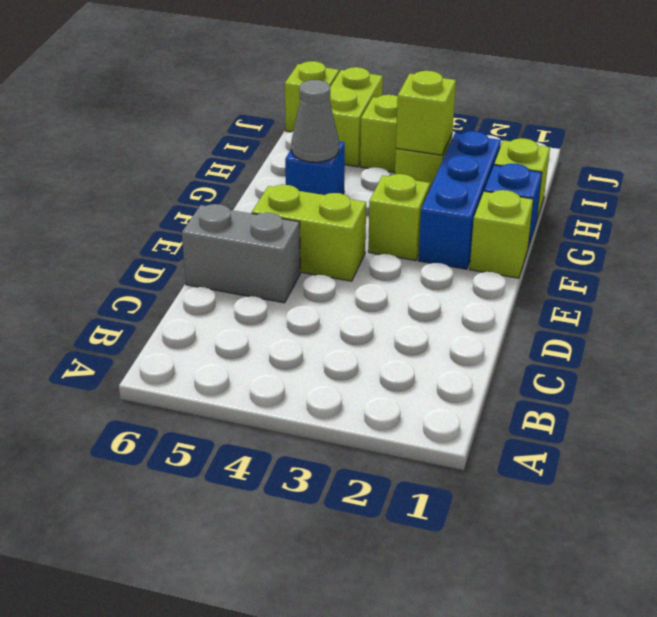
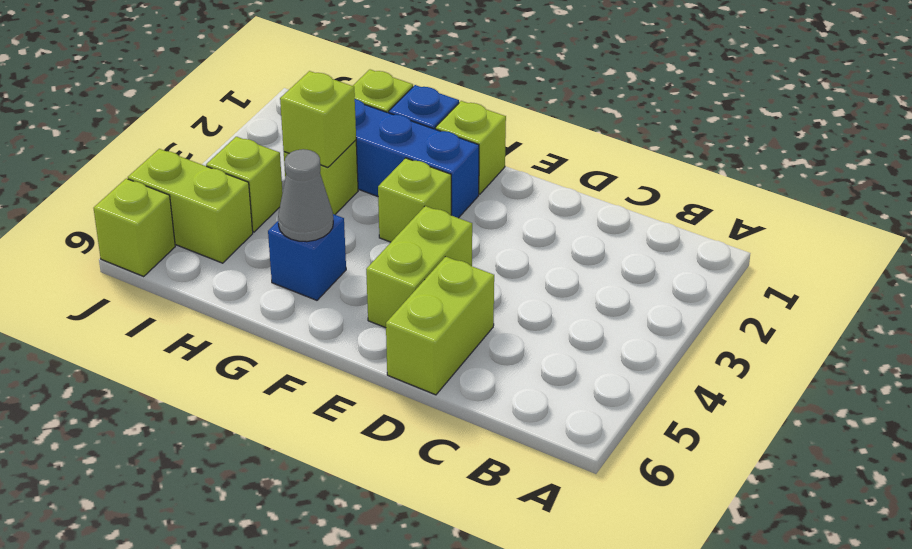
grey brick D5:D6 level 1 -> lime brick D5:D6 level 1

